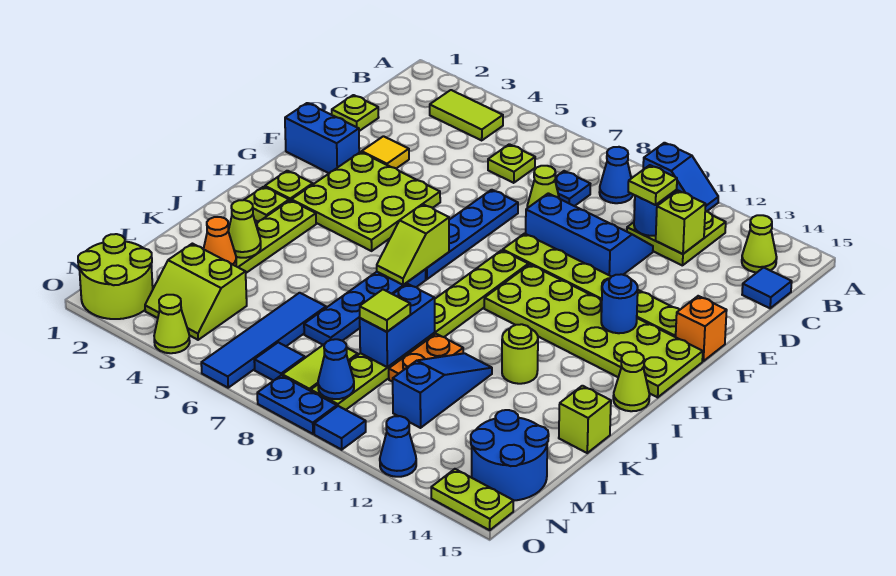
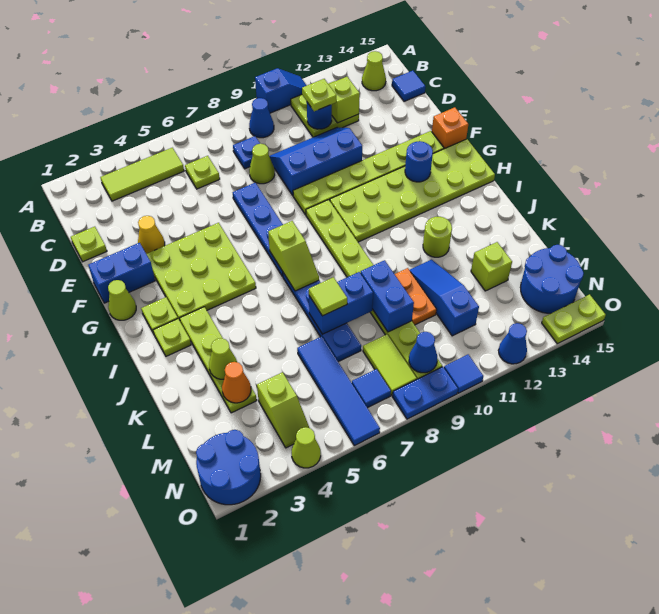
lime tile B3:B4 level 1 -> lime tile B3:B5 level 1
yellow tile E3 level 1 -> yellow cone E3 level 1
lime cone I15 level 1 -> lime cone G1 level 1
none -> blue brick K7:K8 level 2
lime brick K15 level 1 -> lime brick L13 level 1
lime tile L9 level 3 -> lime tile K7 level 3
lime slope M3:N4 level 1 top M -> lime slope M4:N4 level 1 top M
lime round brick N1:O2 level 1 -> blue round brick N1:O2 level 1

